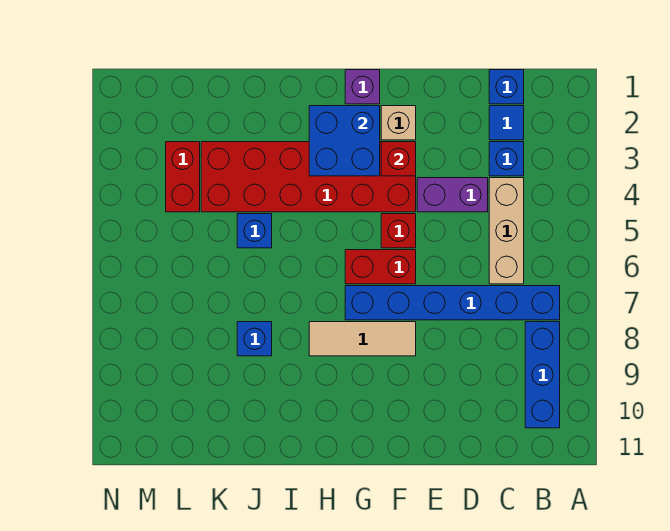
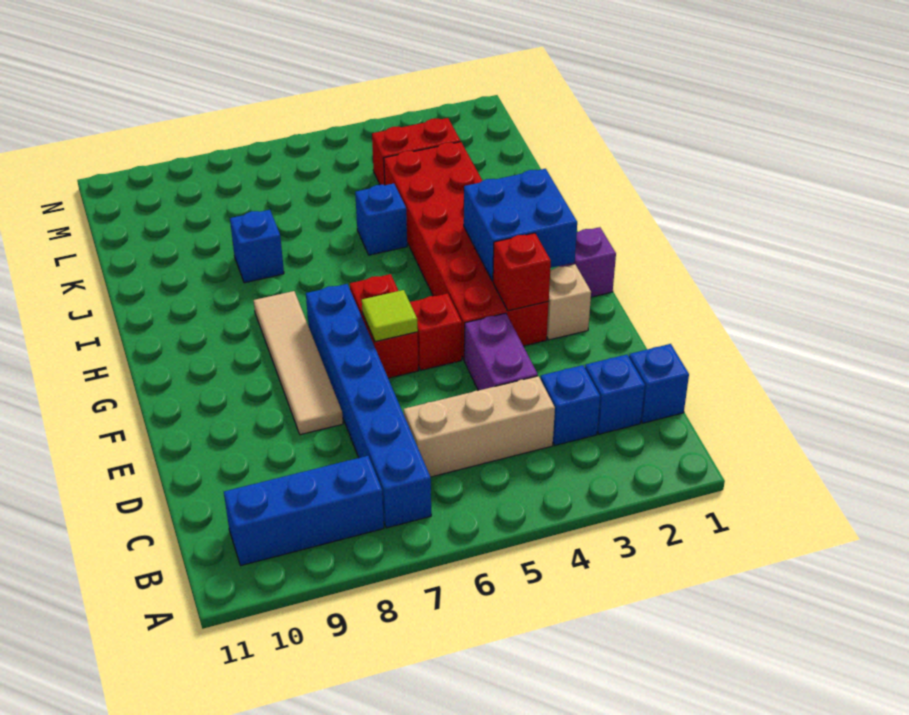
blue tile C2 level 1 -> blue brick C2 level 1
none -> lime tile F6 level 2
tan tile F8:H8 level 1 -> tan tile E8:H8 level 1

